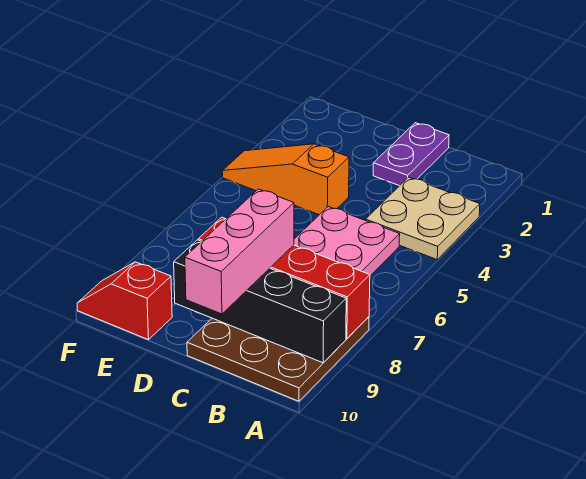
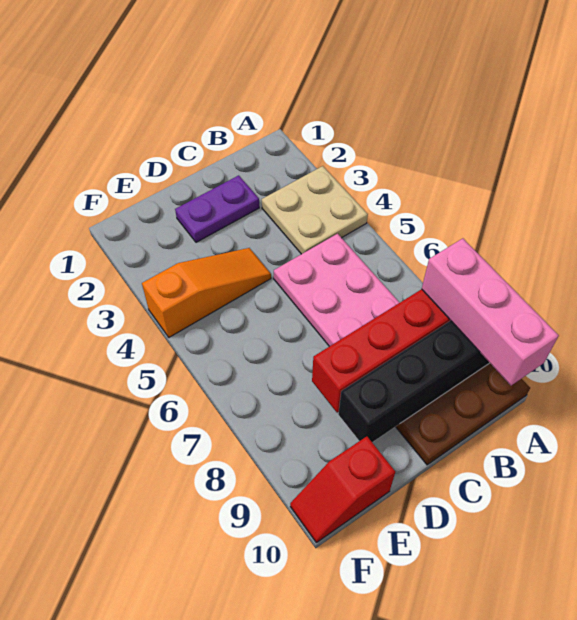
purple plate C1:C2 level 1 -> purple plate C2:D2 level 1
pink brick C8:C10 level 3 -> pink brick A8:A10 level 3
orange slope D4:F4 level 1 top D -> orange slope D4:F4 level 1 top F

